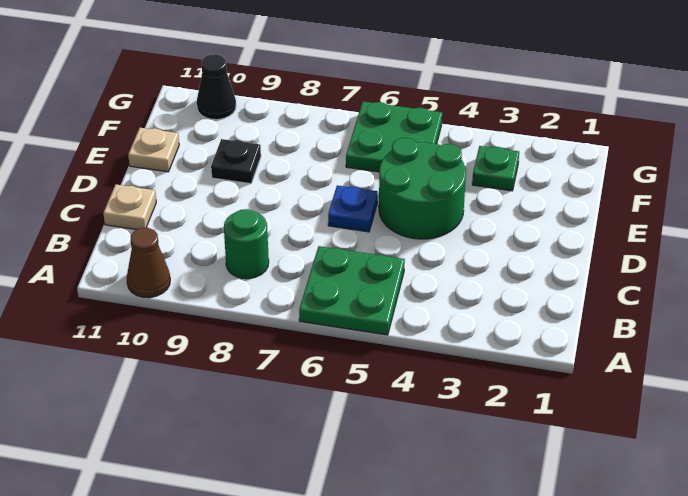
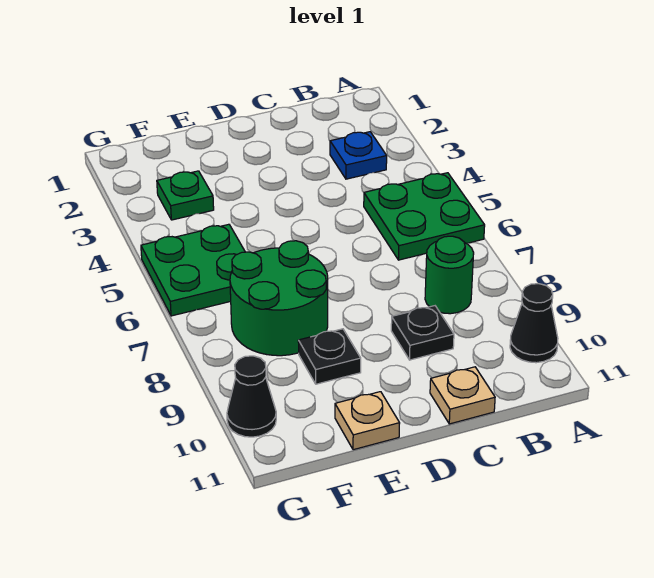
brown cone A10 level 1 -> black cone A10 level 1
none -> black plate C9 level 1
green round brick D4:E5 level 1 -> green round brick E7:F8 level 1
blue plate D6 level 1 -> blue plate B3 level 1

